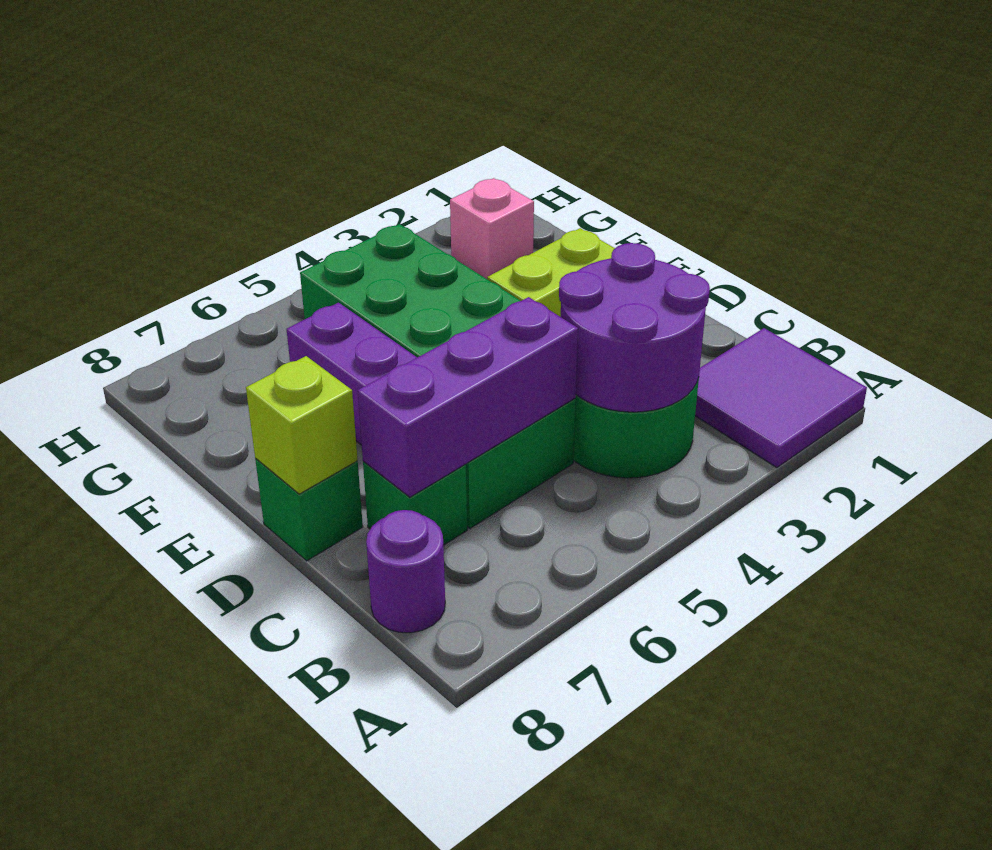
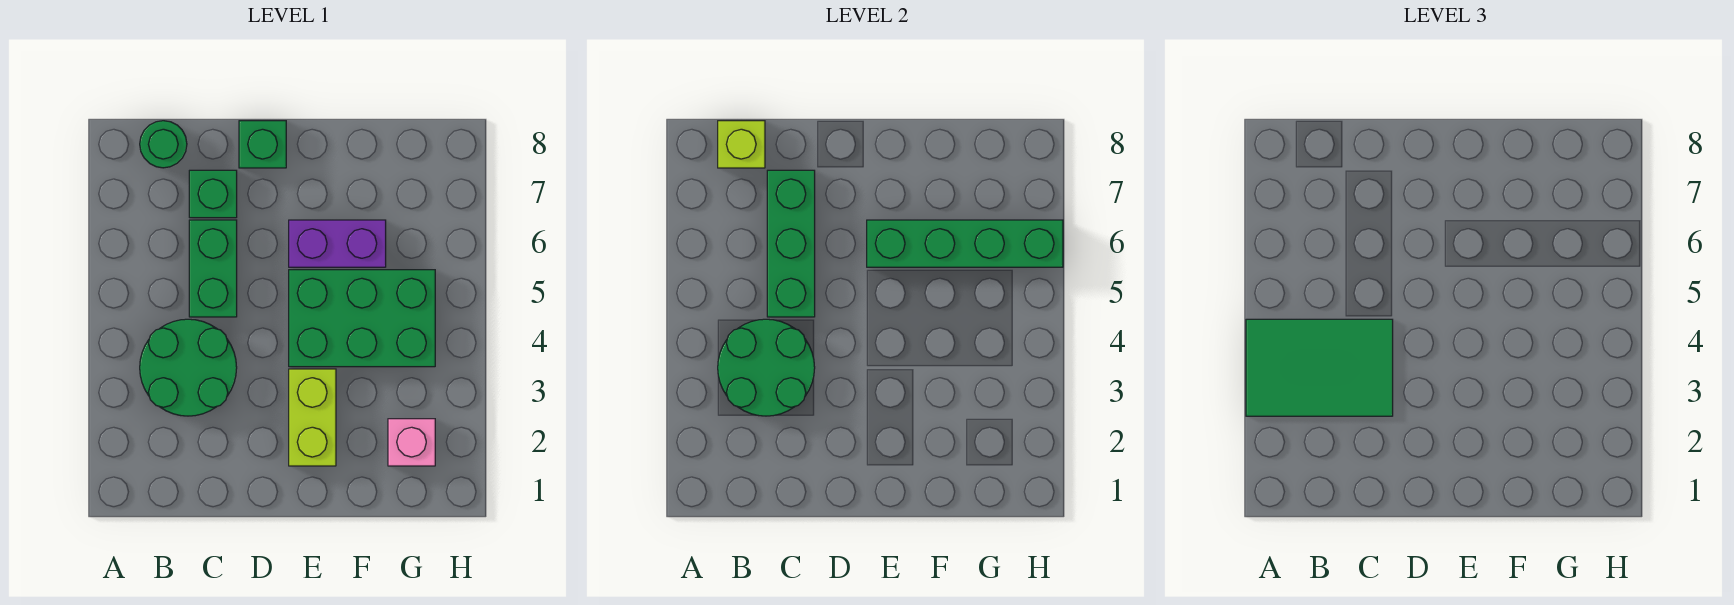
purple tile A1:B2 level 1 -> none
none -> green tile A3:C4 level 3
purple round brick B3:C4 level 2 -> green round brick B3:C4 level 2
purple round brick B8 level 1 -> green round brick B8 level 1
purple brick C5:C7 level 2 -> green brick C5:C7 level 2
lime brick D8 level 2 -> lime brick B8 level 2
none -> green brick E6:H6 level 2

